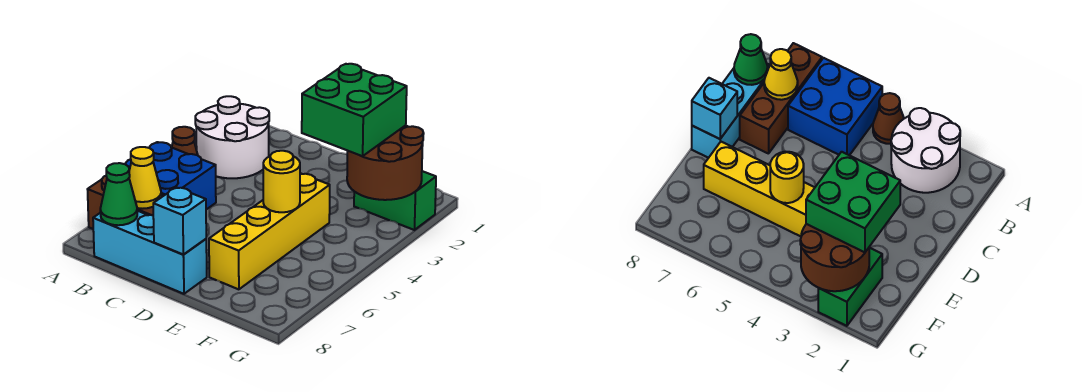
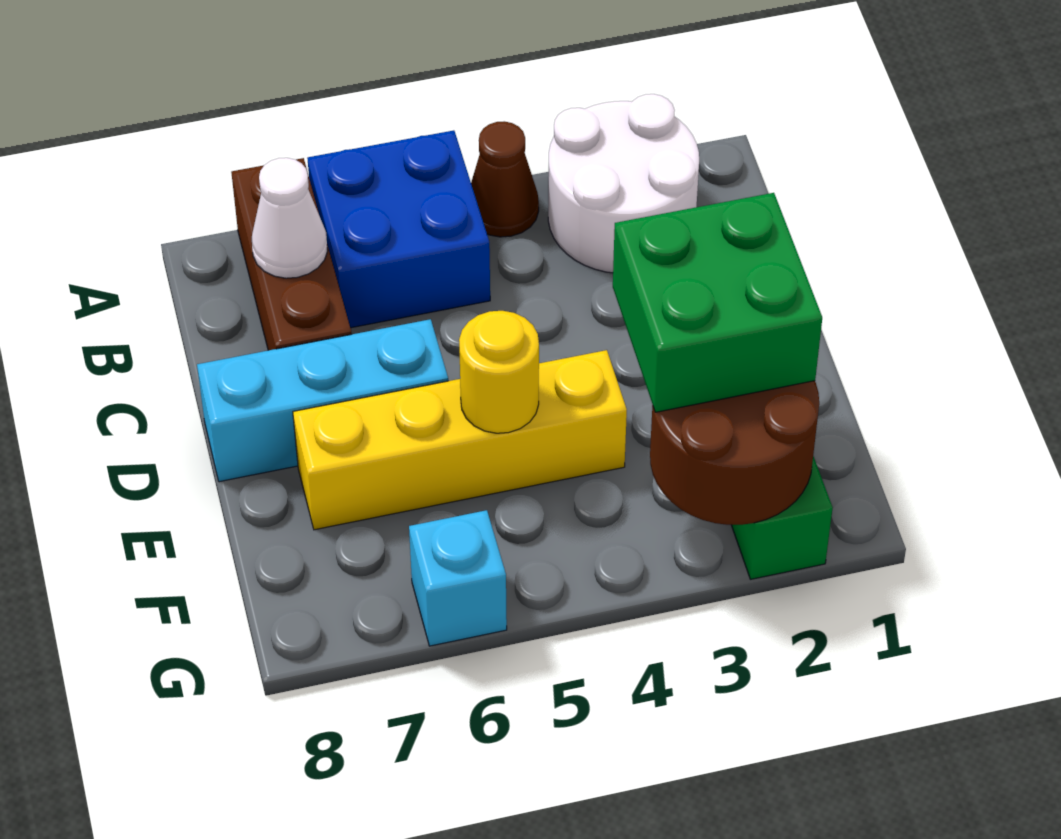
yellow cone B7 level 2 -> white cone B7 level 2
cyan brick B8:D8 level 1 -> cyan brick D6:D8 level 1
green cone B8 level 2 -> none
cyan brick D8 level 2 -> cyan brick G6 level 1

